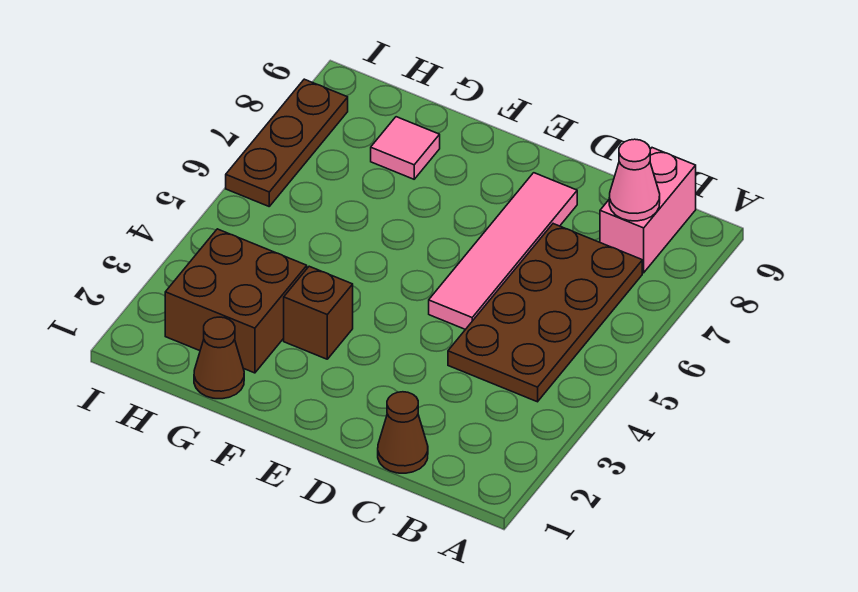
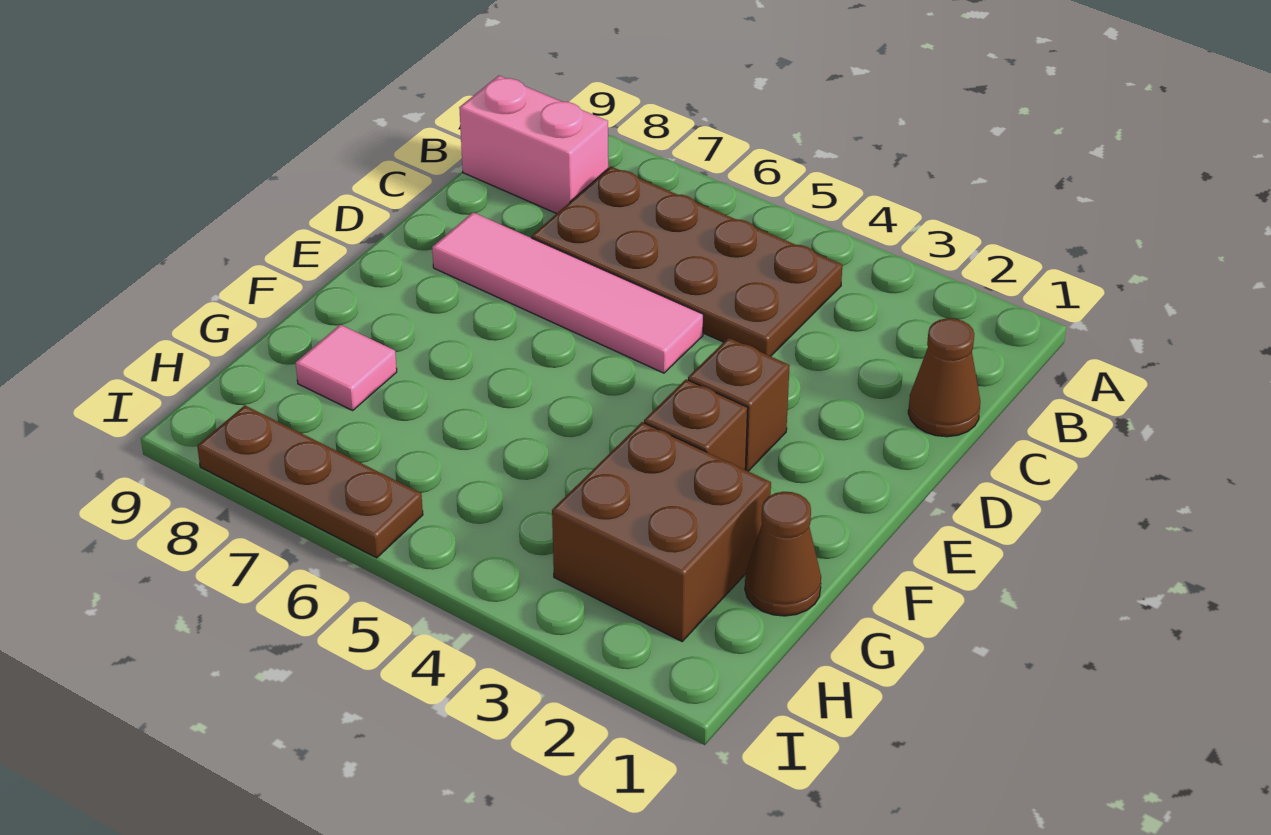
pink cone B8 level 2 -> none
none -> brown brick E3 level 1

